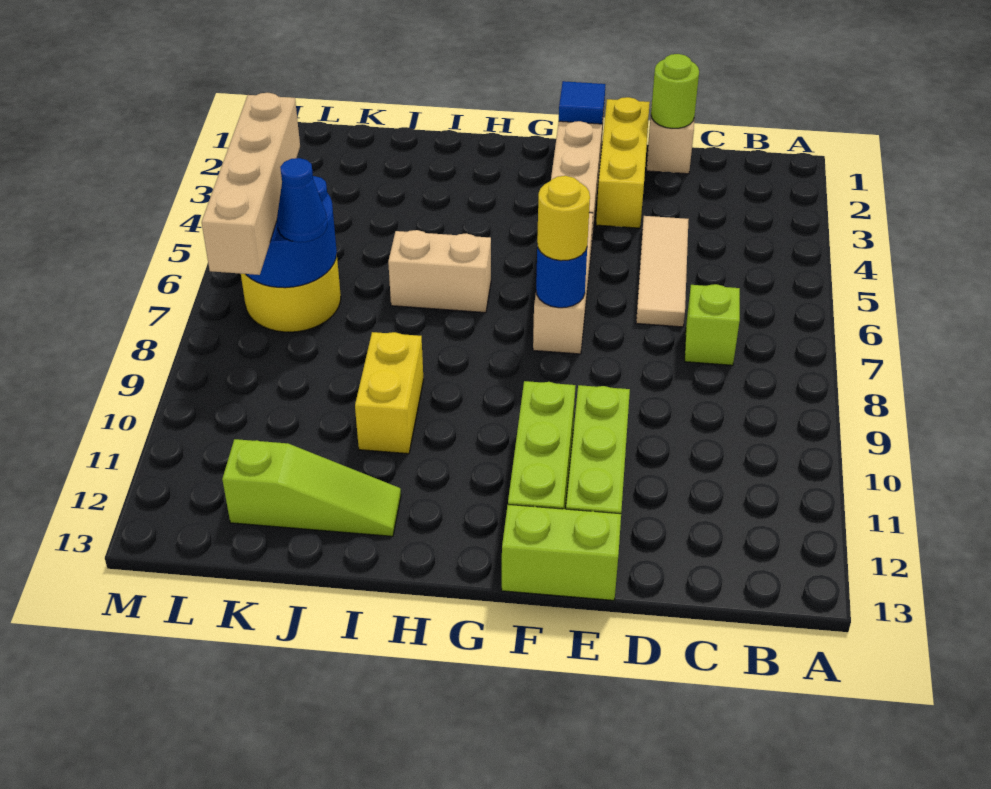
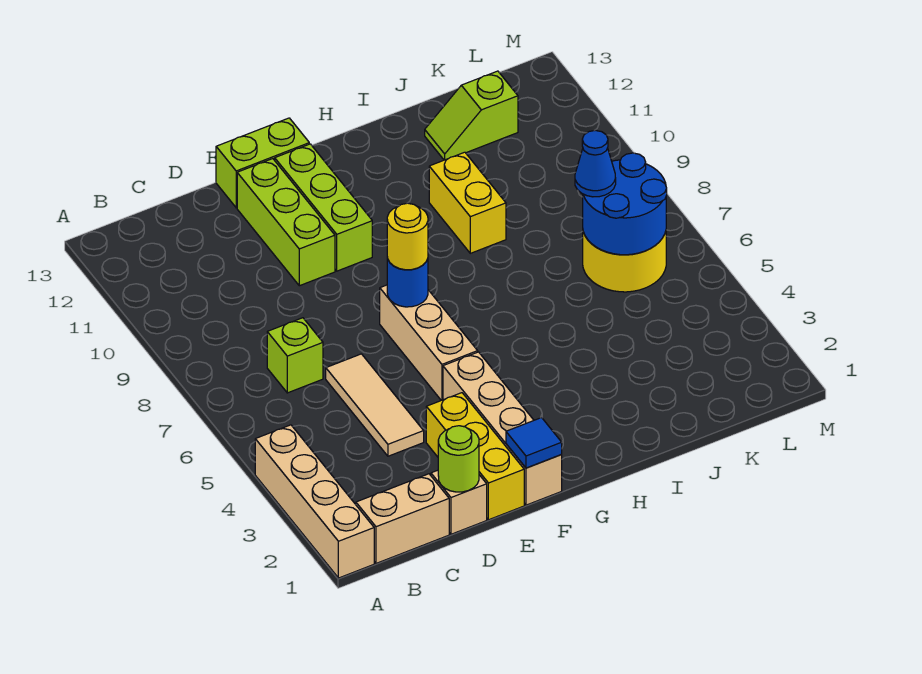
tan brick H6:I6 level 1 -> tan brick B1:C1 level 1
lime slope I12:K12 level 1 top K -> lime slope J12:K12 level 1 top K
tan brick L5:L8 level 3 -> tan brick A1:A4 level 1

